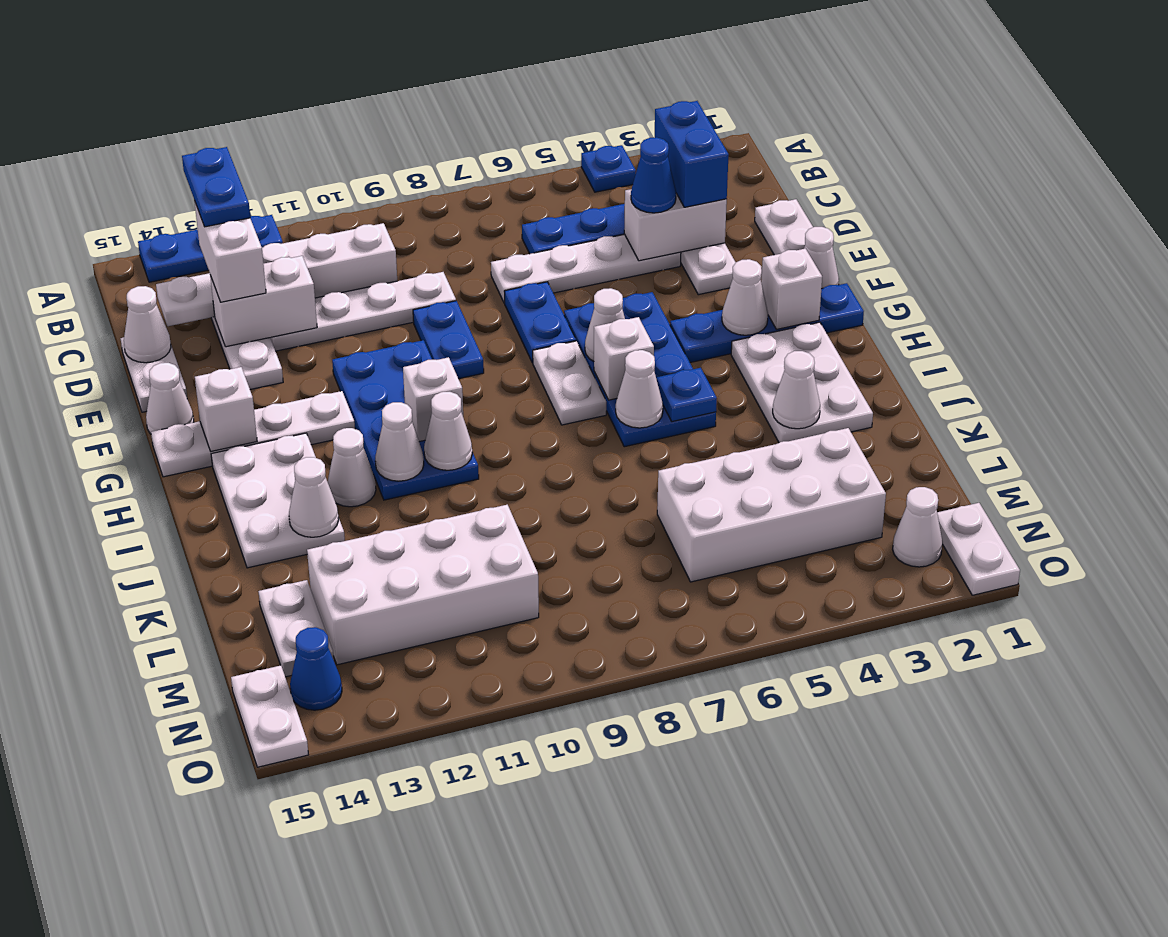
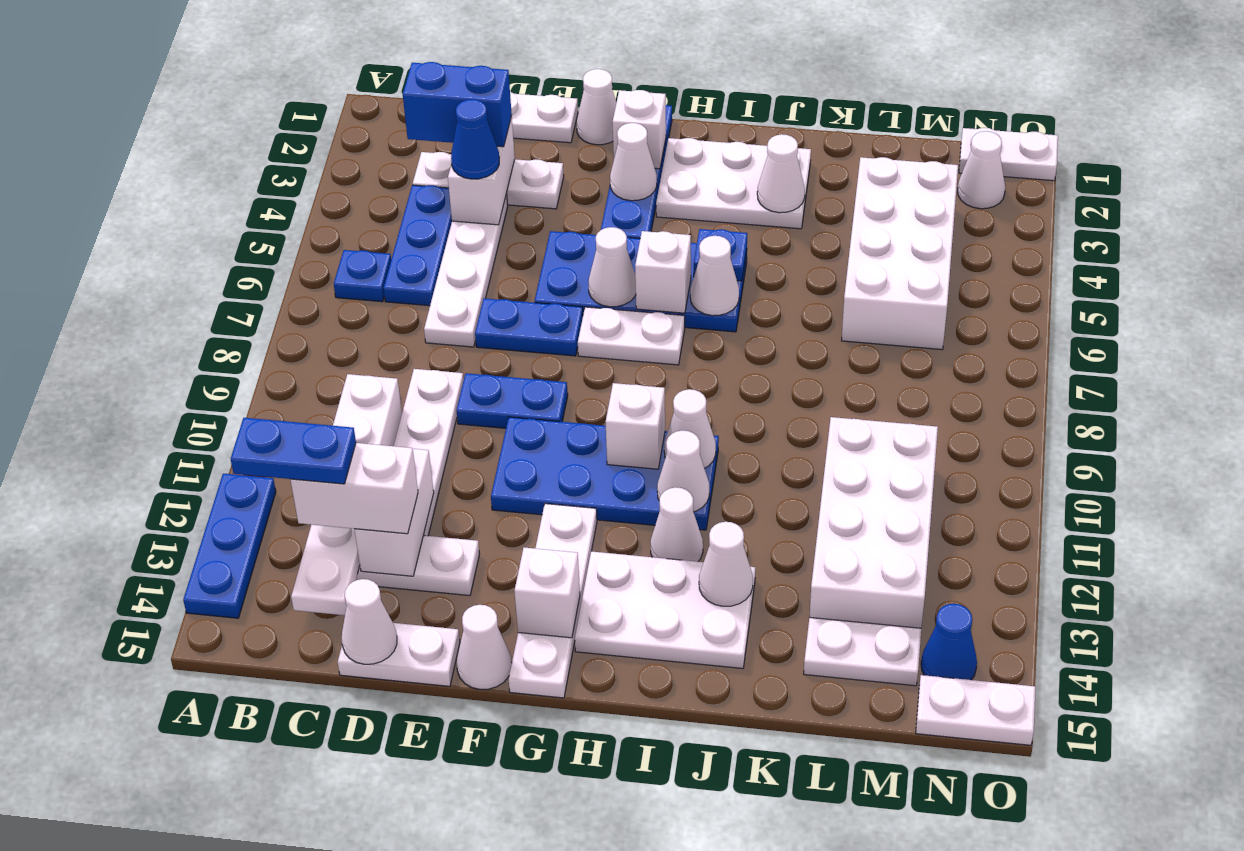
blue plate A4 level 1 -> blue plate B6 level 1

